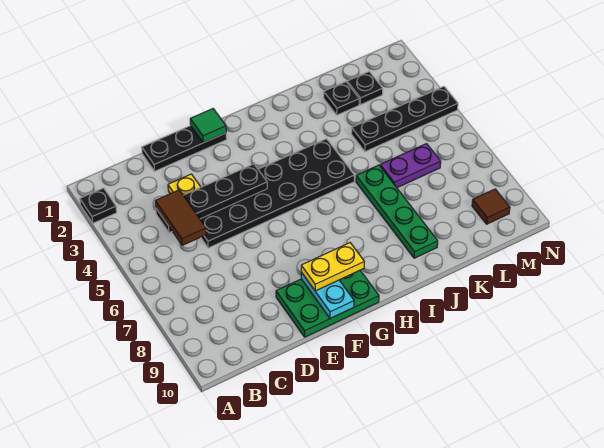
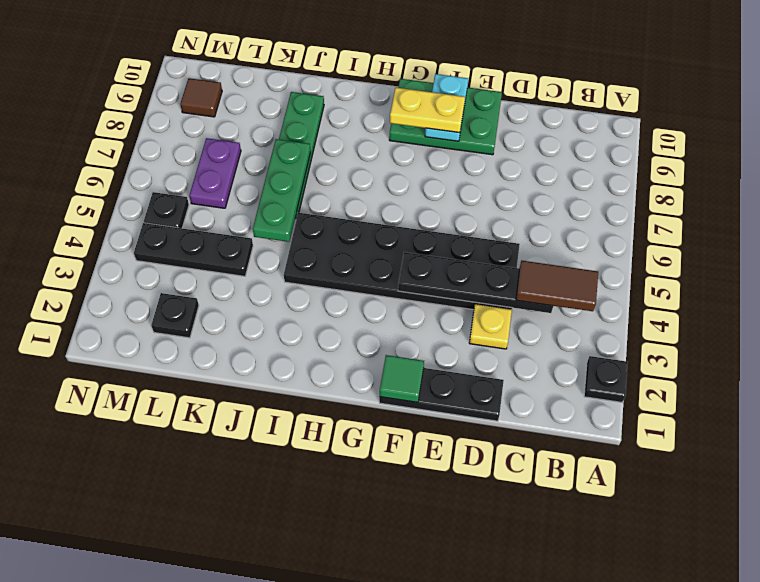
brown tile C4:C5 level 3 -> brown tile B4:C4 level 3
none -> green plate J5:J7 level 2
black plate K2 level 1 -> black plate M5 level 1
black plate K4:N4 level 1 -> black plate K4:M4 level 1
purple plate K6:L6 level 1 -> purple plate L6:L7 level 1

